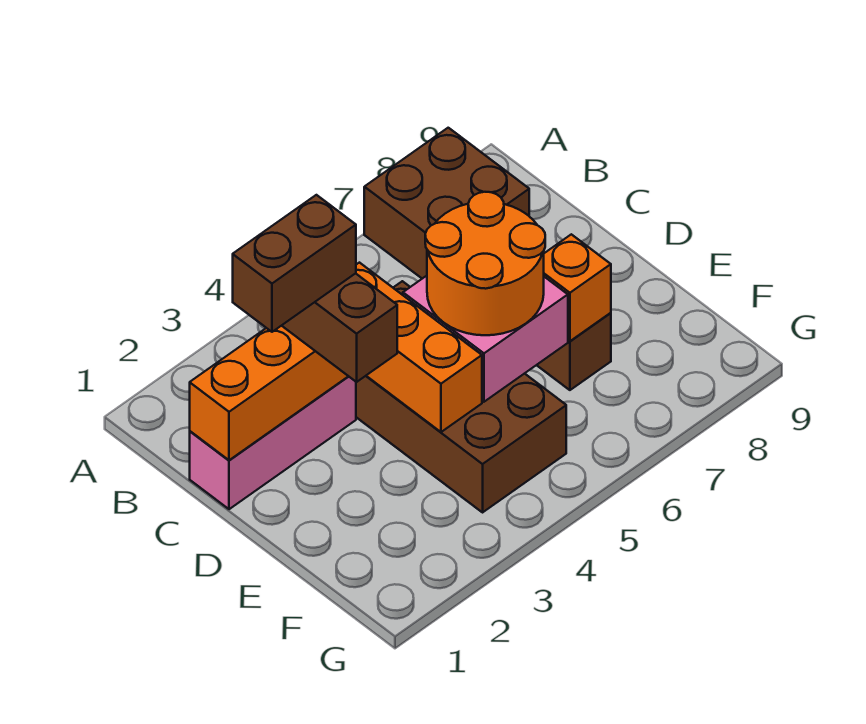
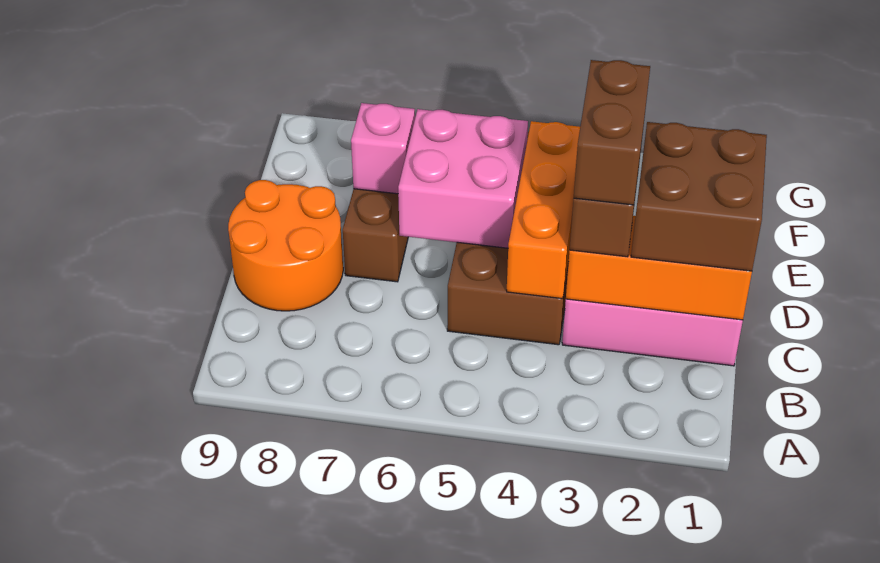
brown brick A7:B8 level 1 -> brown brick C1:D2 level 3
brown brick C2:C3 level 4 -> brown brick C3:D3 level 4
orange round brick D5:E6 level 3 -> orange round brick C8:D9 level 1
orange brick E7 level 2 -> pink brick E7 level 2

